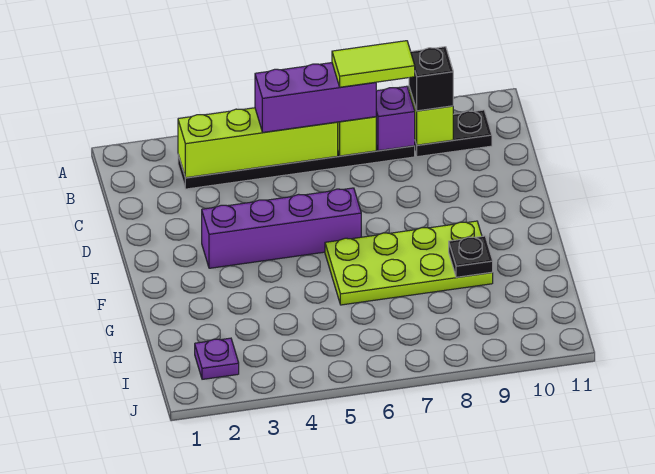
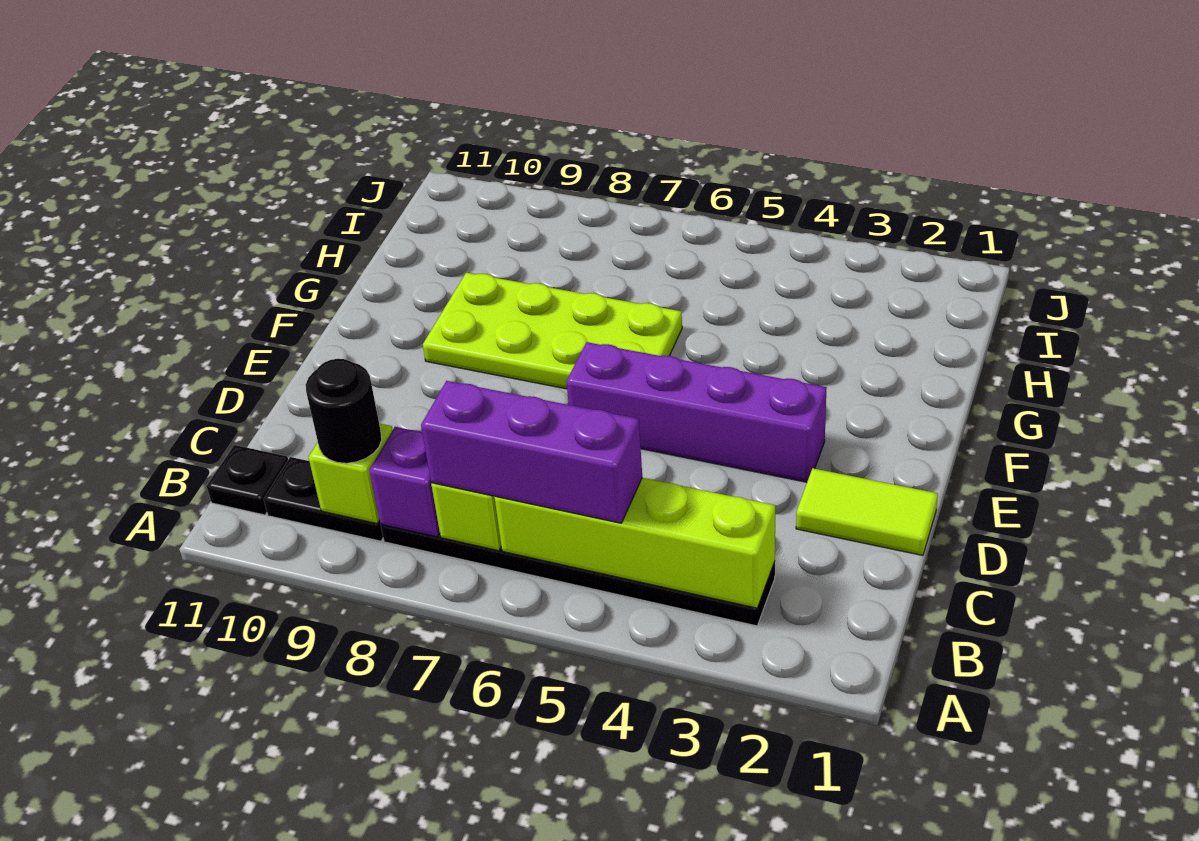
lime tile B7:B8 level 4 -> lime tile D1:D2 level 1
black brick B9 level 3 -> black round brick B9 level 3
black plate G9 level 2 -> black plate B11 level 1
purple plate I2 level 1 -> none

